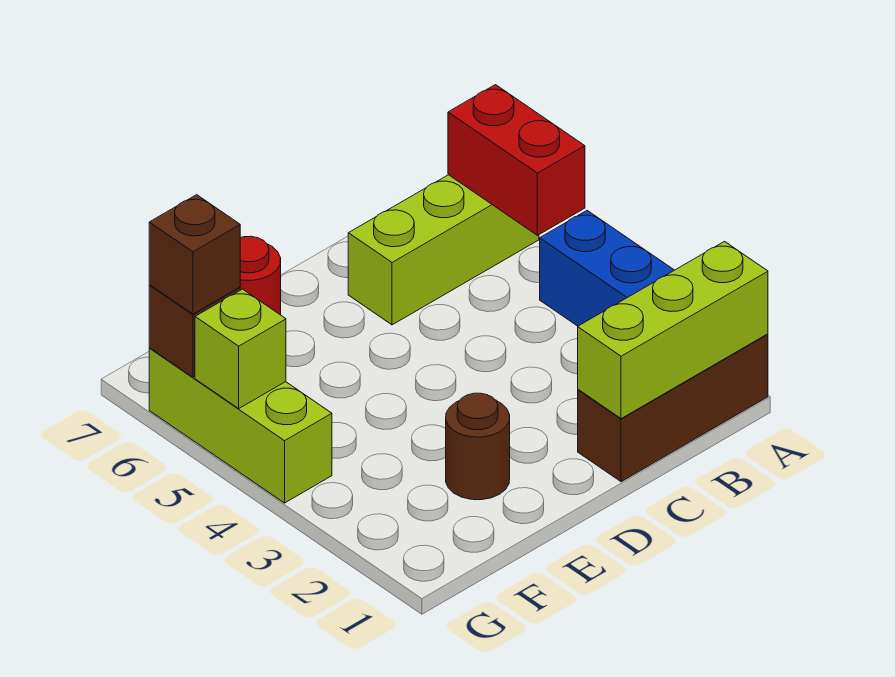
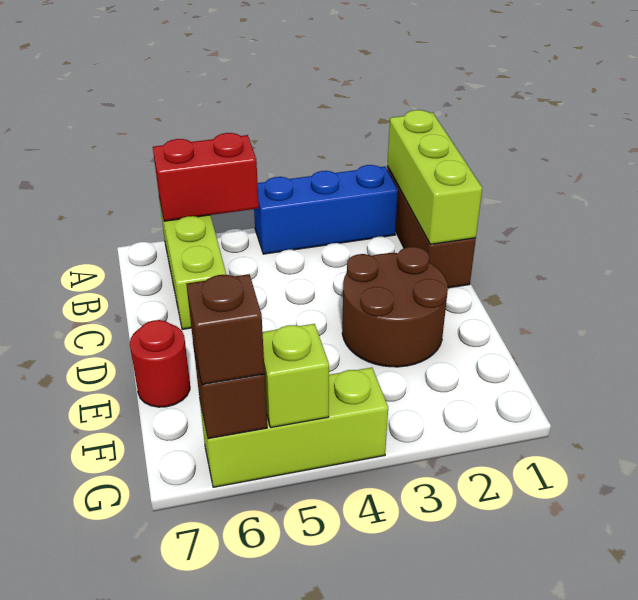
brown round brick E2 level 1 -> brown round brick D2:E3 level 1

